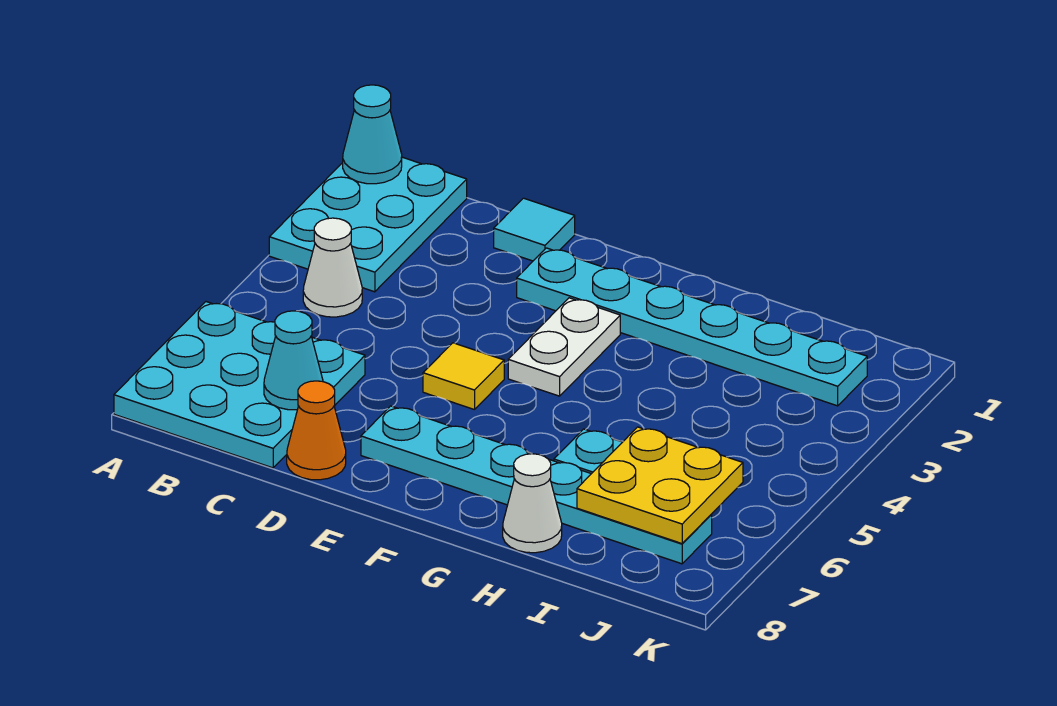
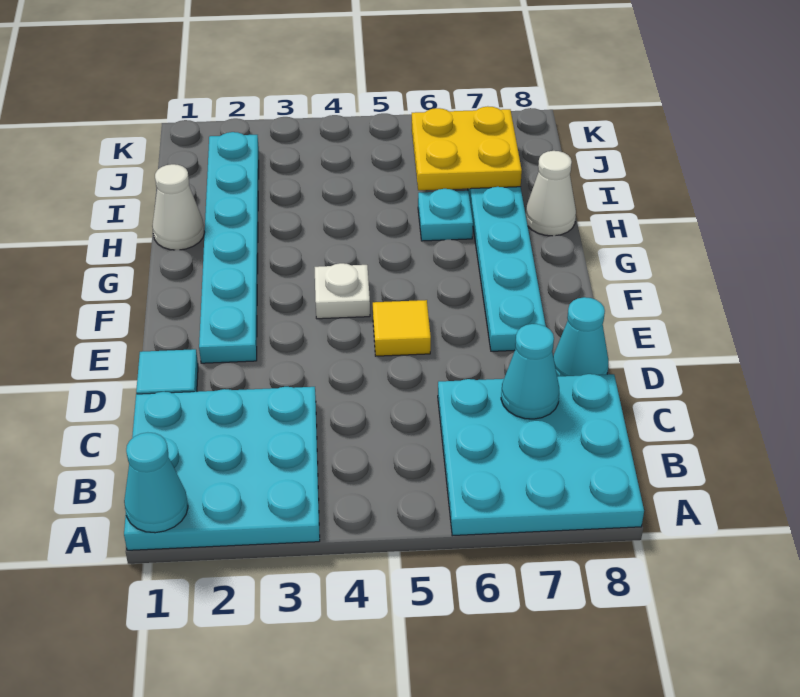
cyan plate A1:B3 level 1 -> cyan plate A1:C3 level 1
white cone B4 level 1 -> white cone H1 level 1
orange cone D8 level 1 -> cyan cone D8 level 1
white plate F3:F4 level 1 -> white plate F4 level 1

